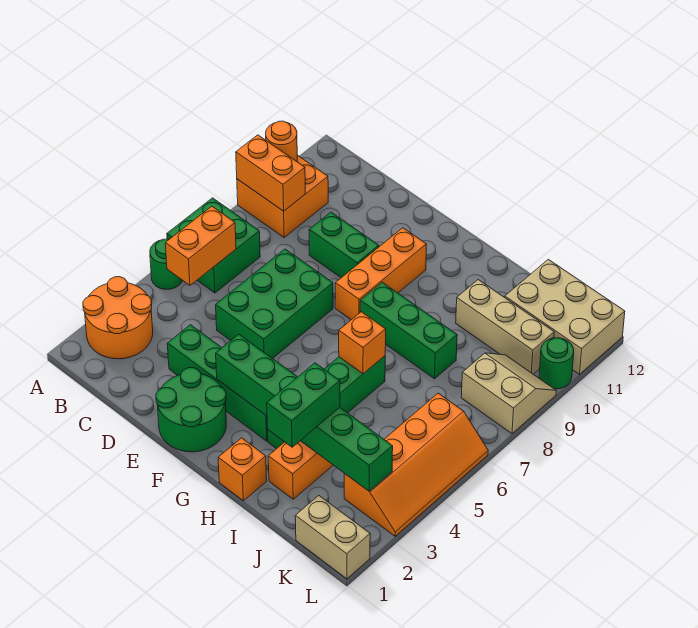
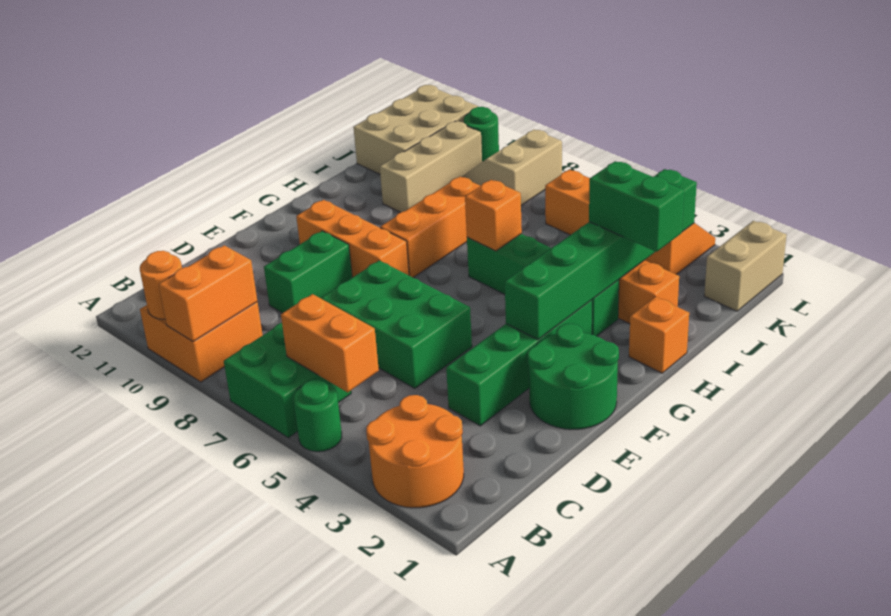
green brick G8:I8 level 1 -> orange brick G8:I8 level 1

